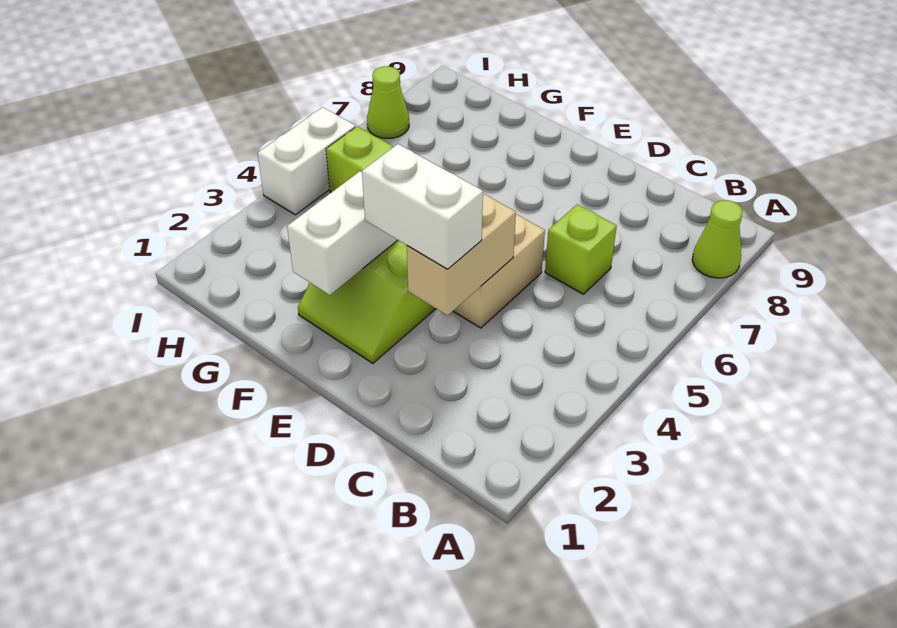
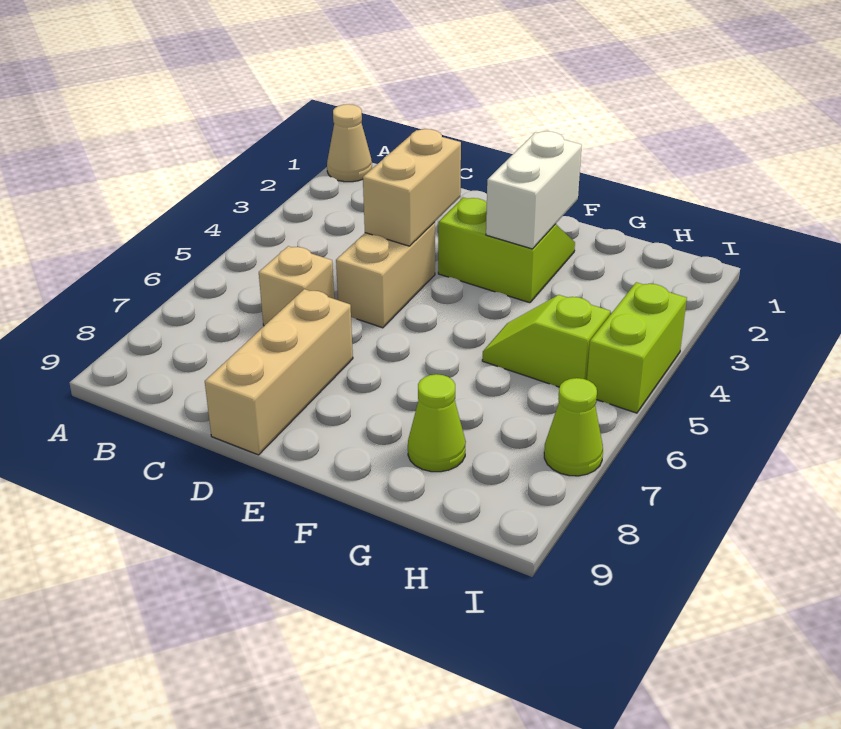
none -> tan cone A1 level 1
lime cone A8 level 1 -> lime cone G8 level 1
lime brick C6 level 1 -> tan brick C6 level 1
white brick D3:E3 level 3 -> none
none -> tan brick D7:D9 level 1
white brick I4:I5 level 1 -> lime brick I4:I5 level 1

